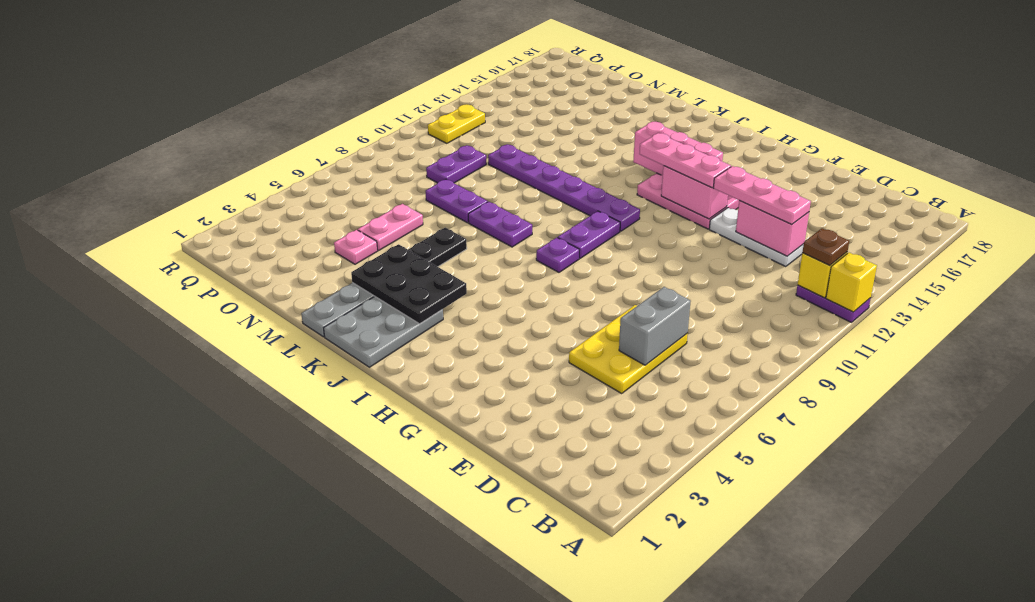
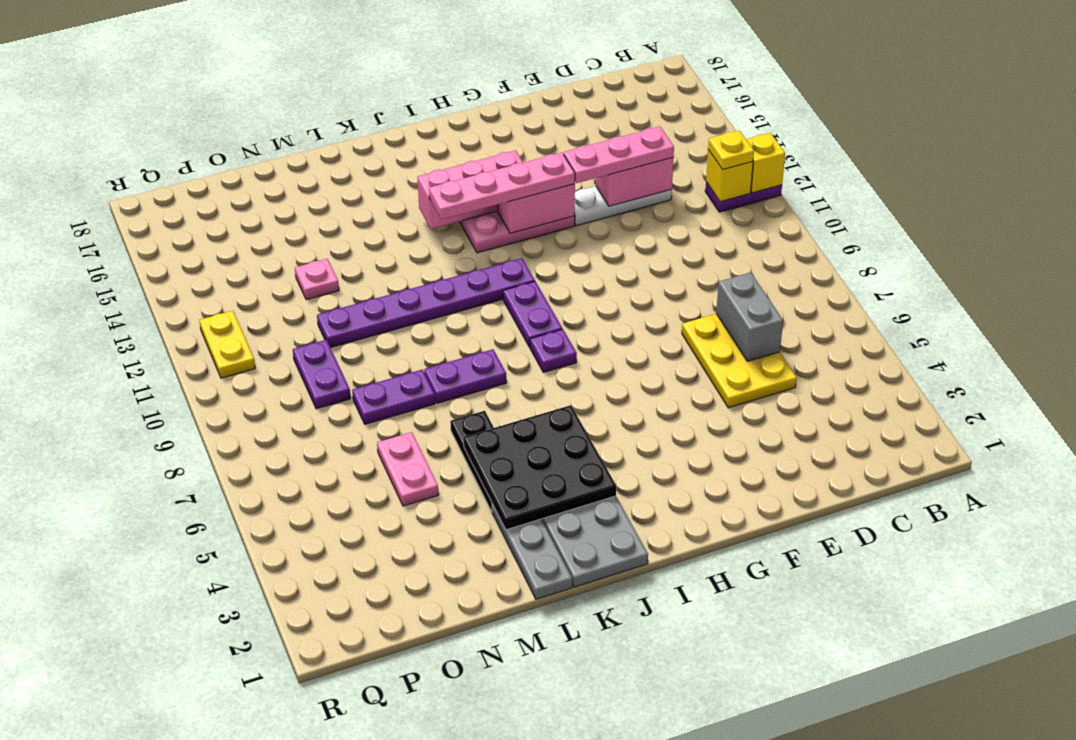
brown plate B12 level 3 -> yellow plate B12 level 3
pink plate G13:I13 level 3 -> pink plate G13:J13 level 3
black plate J3:L4 level 2 -> black plate J3:L5 level 2
pink plate N4 level 1 -> pink plate N13 level 1

